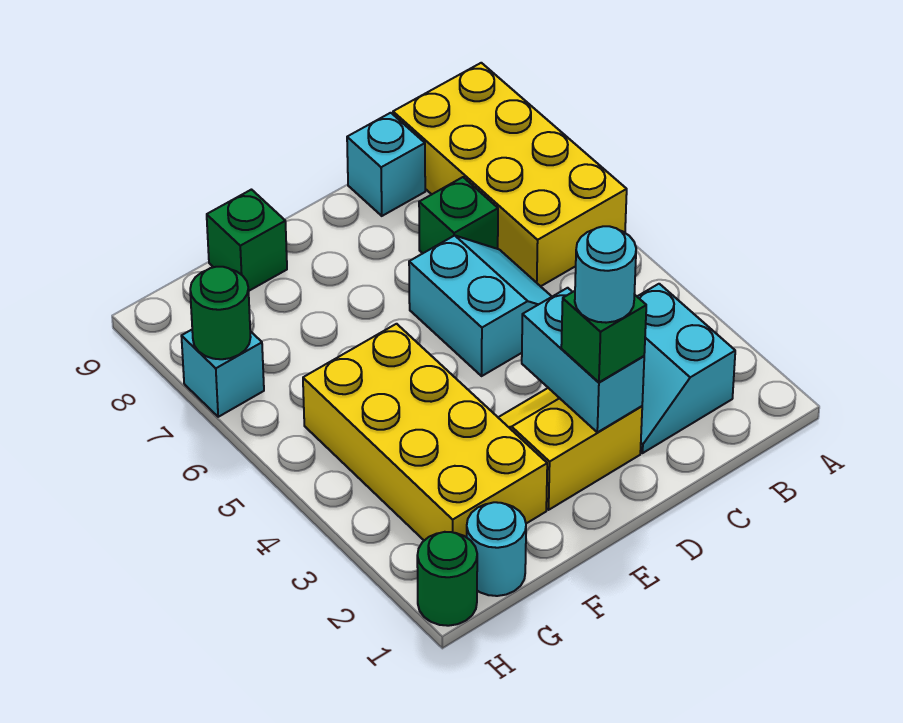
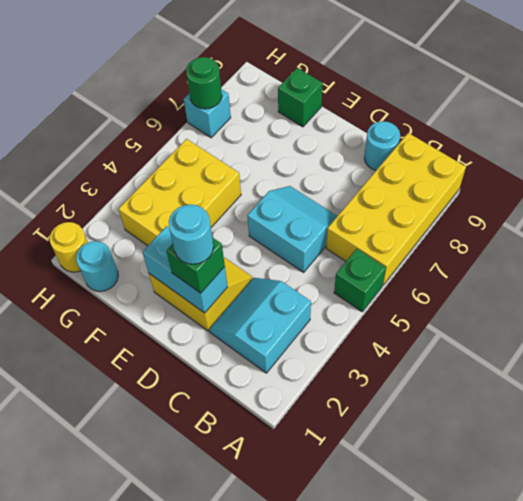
cyan slope C5:D6 level 1 top D -> cyan slope C5:D6 level 1 top 5
green brick C7 level 1 -> green brick A5 level 1
cyan brick C9 level 1 -> cyan round brick C9 level 1
cyan brick D2:D3 level 2 -> cyan brick D2:E2 level 2
yellow brick F2:G5 level 1 -> yellow brick F3:G5 level 1
green round brick H1 level 1 -> yellow round brick H1 level 1

